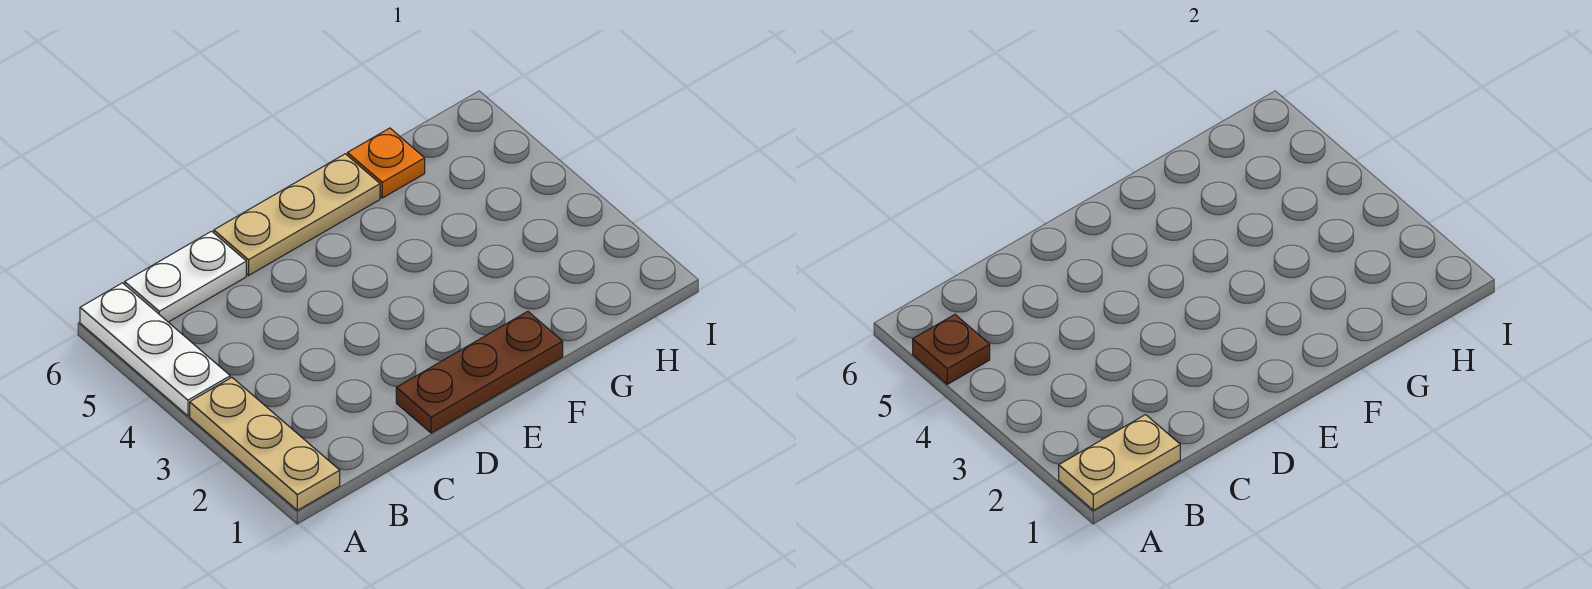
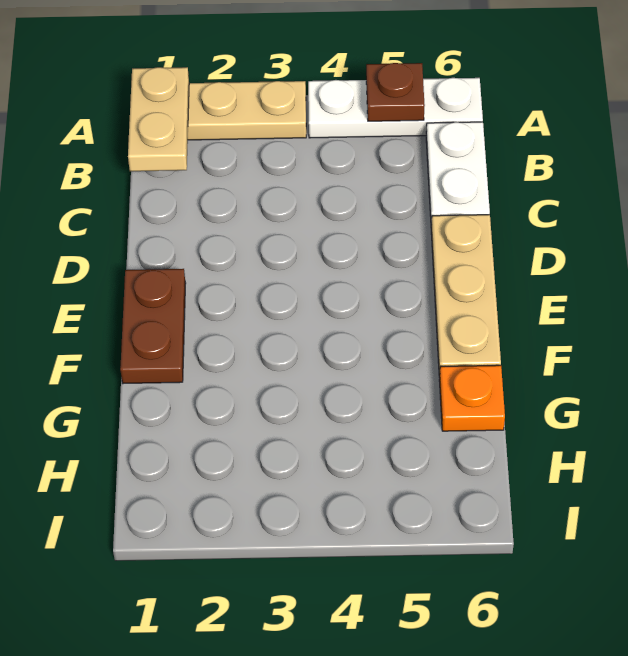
brown plate D1:F1 level 1 -> brown plate E1:F1 level 1

